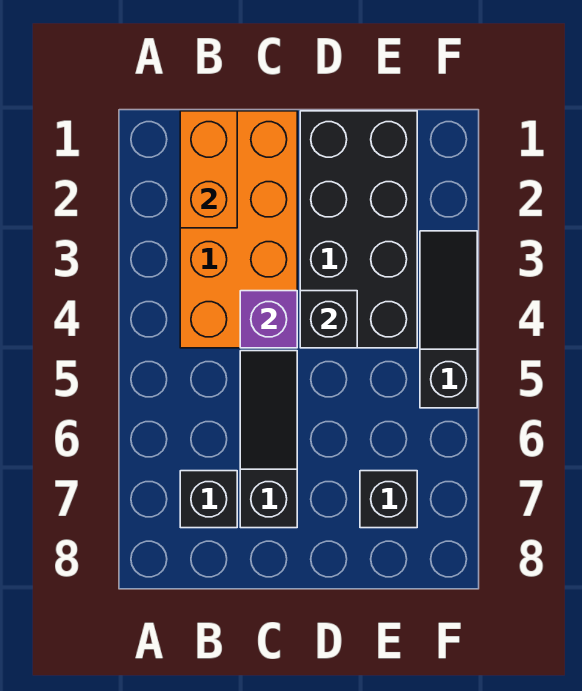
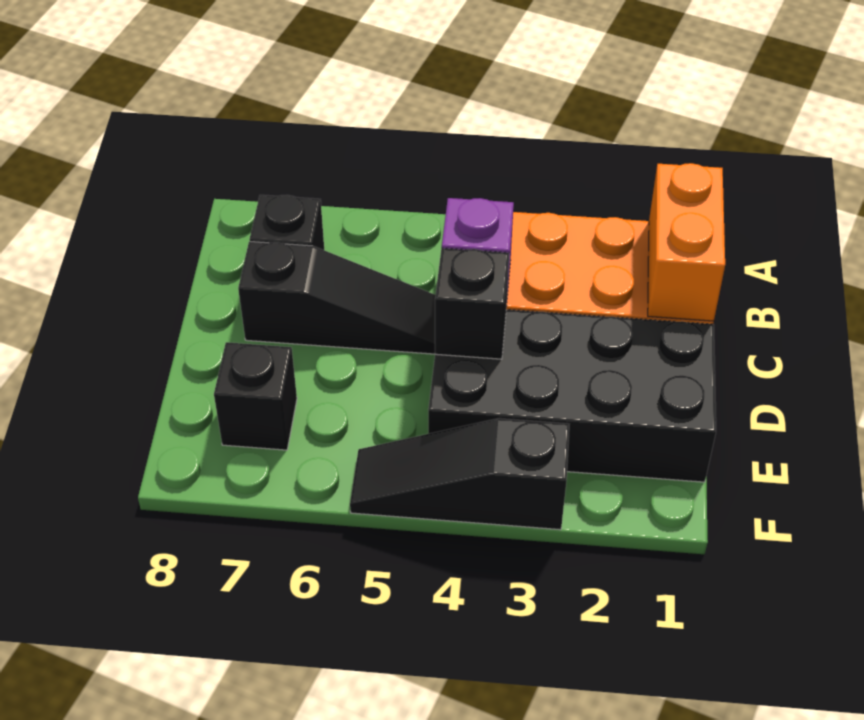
orange brick B1:B2 level 2 -> orange brick B1:C1 level 2
black slope F3:F5 level 1 top 5 -> black slope F3:F5 level 1 top 3

